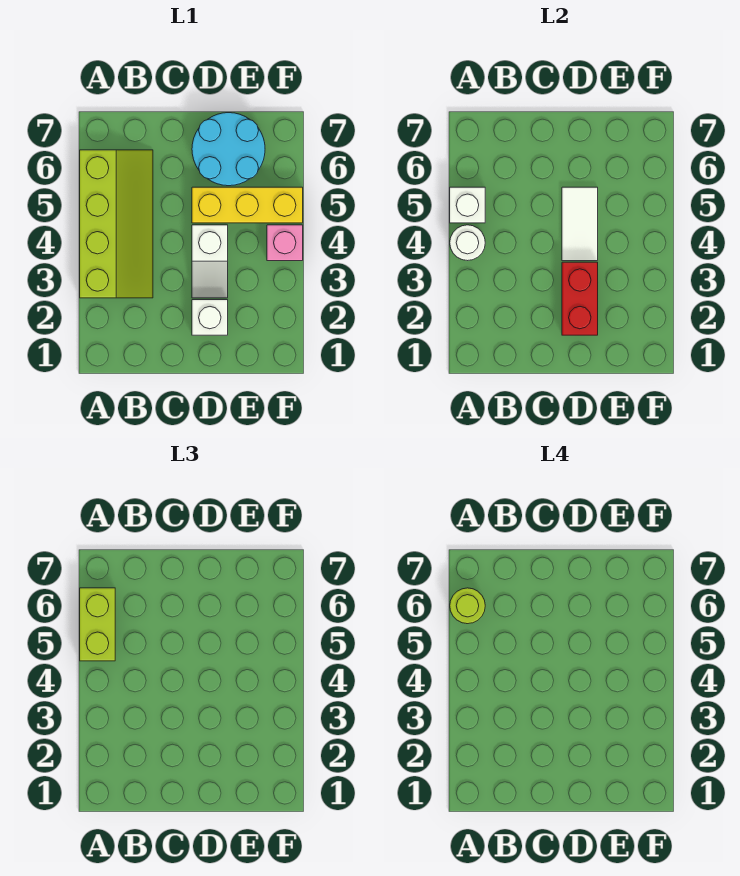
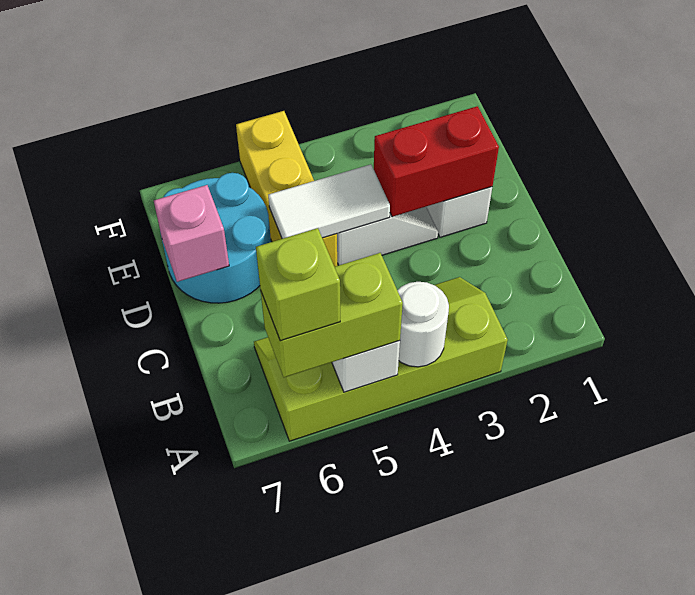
lime round brick A6 level 4 -> lime brick A6 level 4
pink brick F4 level 1 -> pink brick D7 level 2

